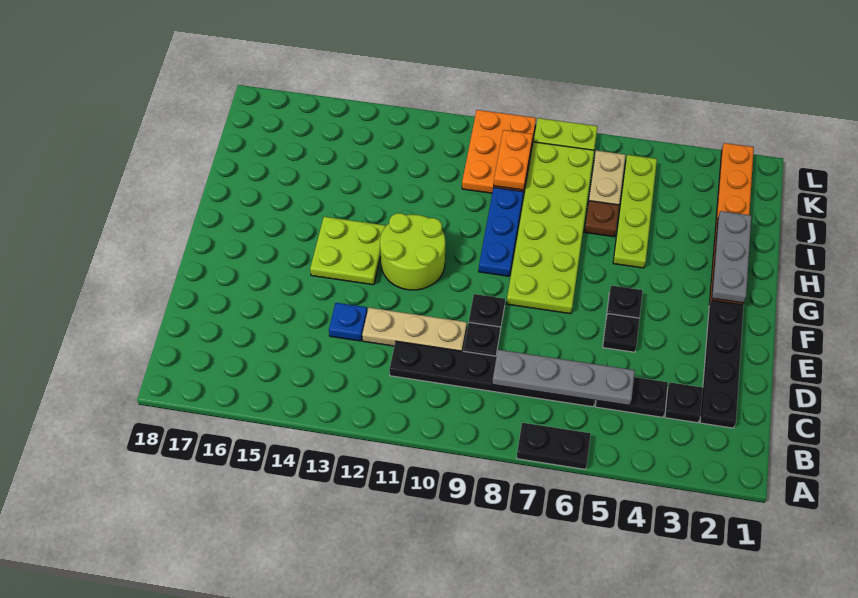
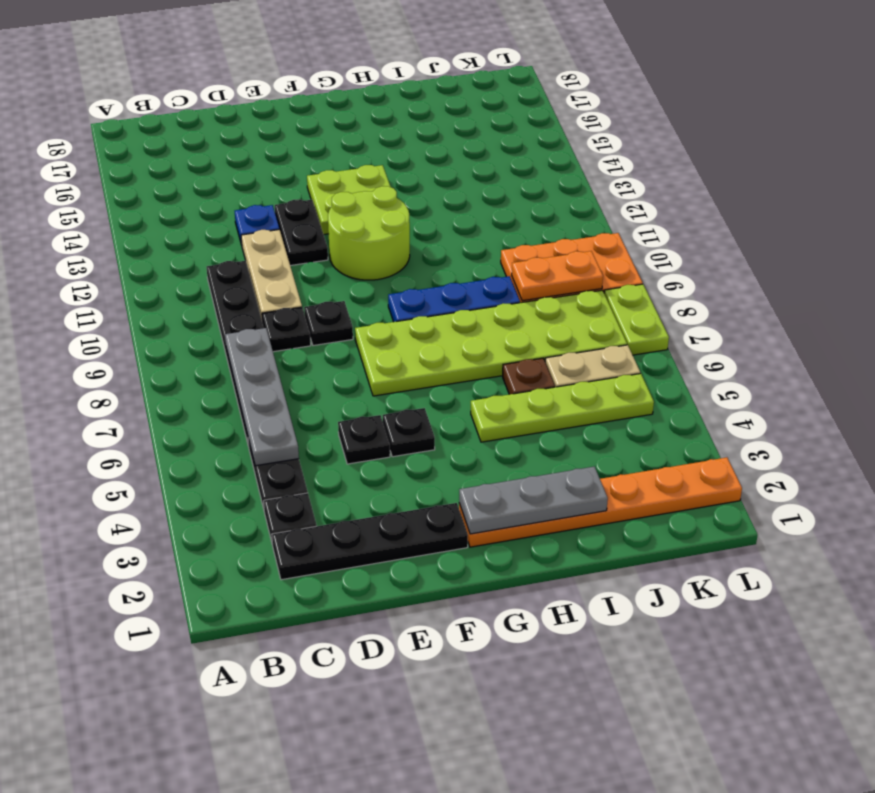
black plate A6:A7 level 1 -> black plate E12:E13 level 1

